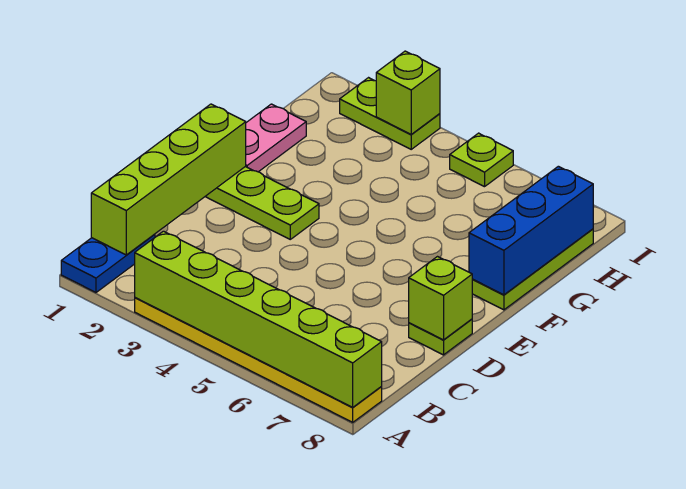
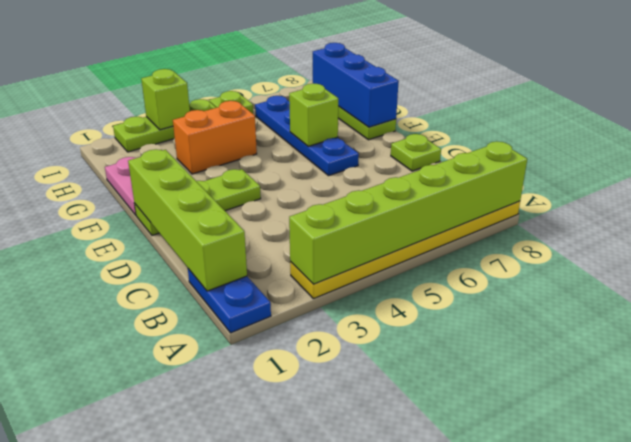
lime brick D8 level 2 -> lime brick F6 level 2
none -> blue plate E6:H6 level 1
none -> orange brick G3:G4 level 1
lime plate I2:I3 level 1 -> lime plate I2:I4 level 1

